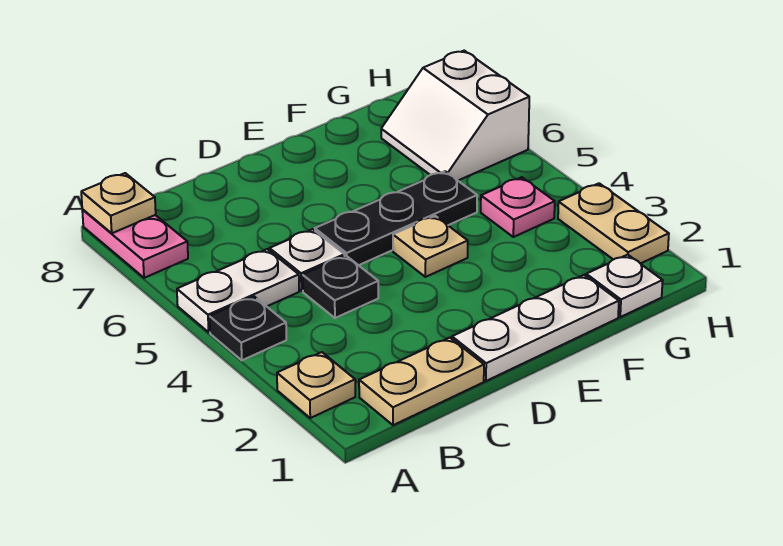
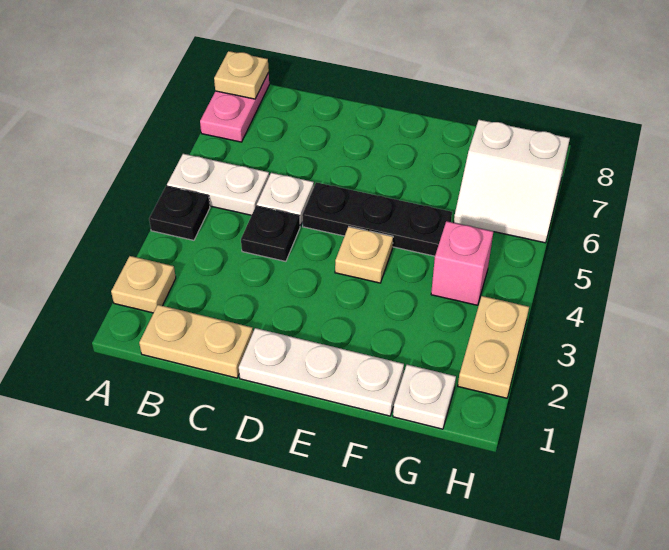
pink plate G4 level 1 -> pink brick G4 level 1
white slope G6:H7 level 1 top H -> white slope G6:H7 level 1 top 7

